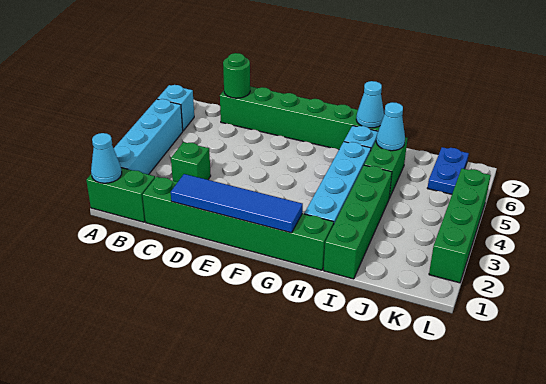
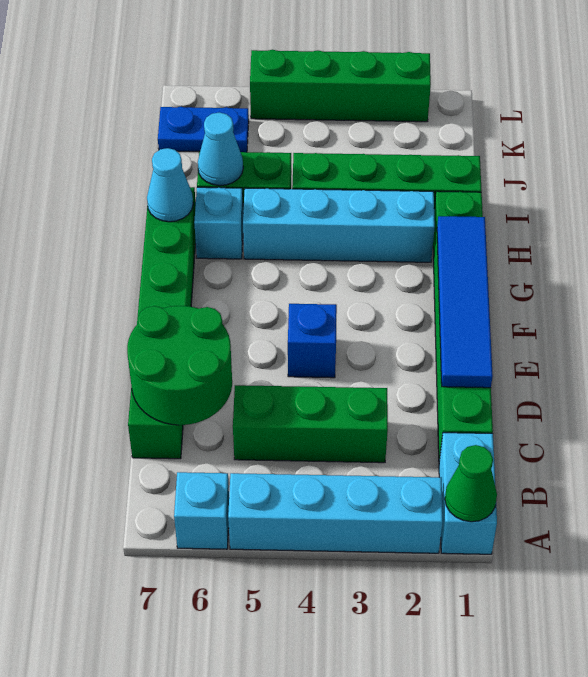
green brick A1:B1 level 1 -> cyan brick A1:B1 level 1
cyan cone A1 level 2 -> green cone A1 level 2
green brick C3 level 1 -> green brick C3:C5 level 1
green round brick C7 level 2 -> green round brick C6:D7 level 2
none -> blue brick E4 level 1

